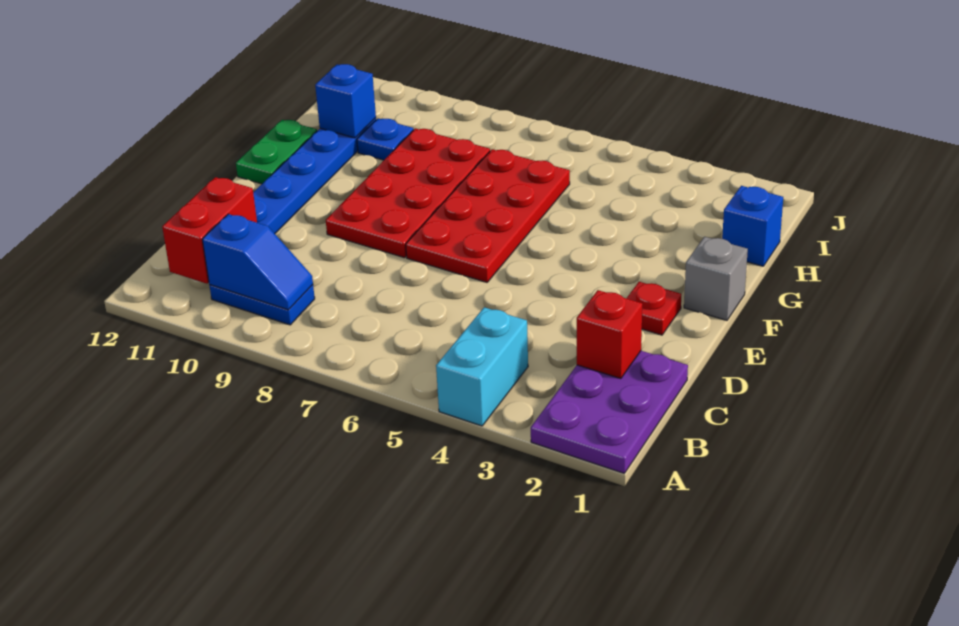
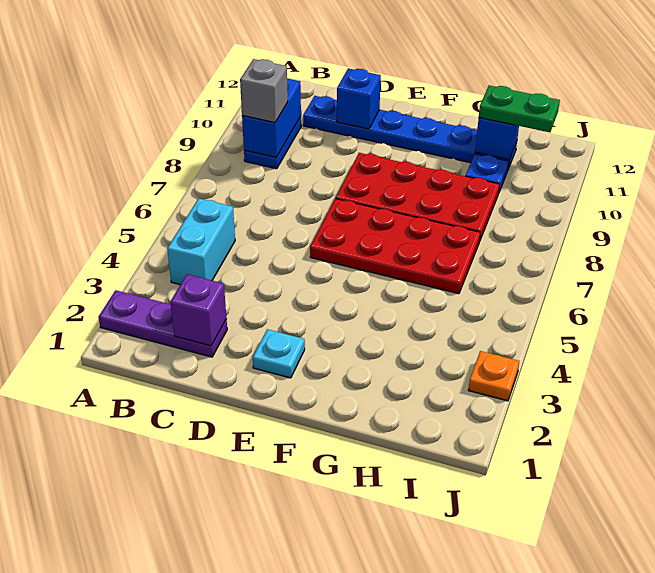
purple plate A1:C2 level 1 -> purple plate A2:C2 level 1
cyan brick A4:B4 level 1 -> cyan brick B4:B5 level 1
blue slope B9:B10 level 2 top 10 -> blue brick B9:B10 level 2
red brick B11:C11 level 2 -> none
red brick C2 level 2 -> purple brick C2 level 2
red plate E2 level 1 -> cyan plate E2 level 1
grey brick F1 level 1 -> grey brick B9 level 3
green plate F12:G12 level 1 -> green plate H11:I11 level 3
blue brick H1 level 1 -> blue brick D11 level 2
none -> orange plate J3 level 1

